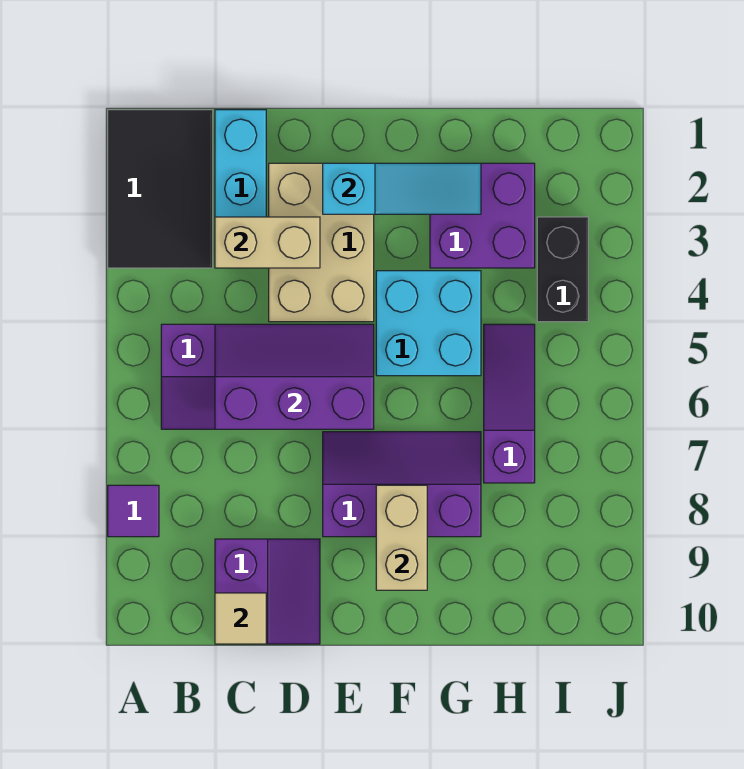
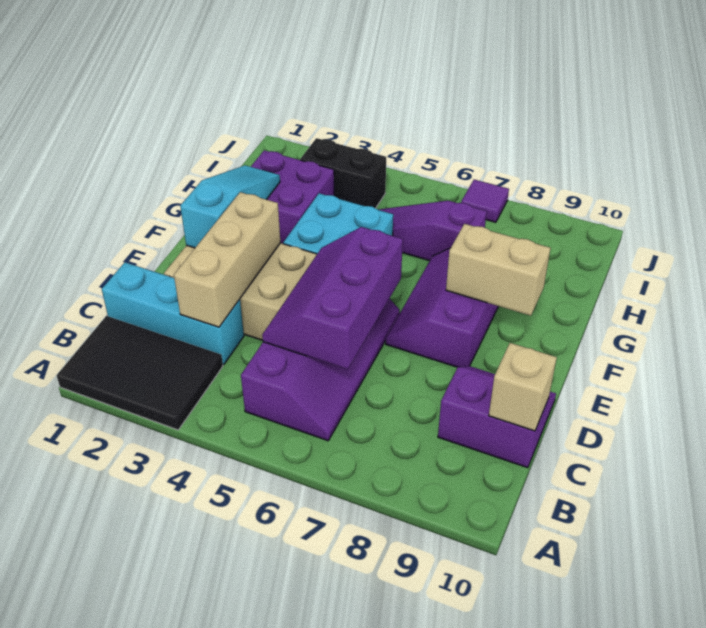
purple tile A8 level 1 -> purple tile J7 level 1
tan brick C3:D3 level 2 -> tan brick C3:E3 level 2
tan tile C10 level 2 -> tan brick C10 level 2

